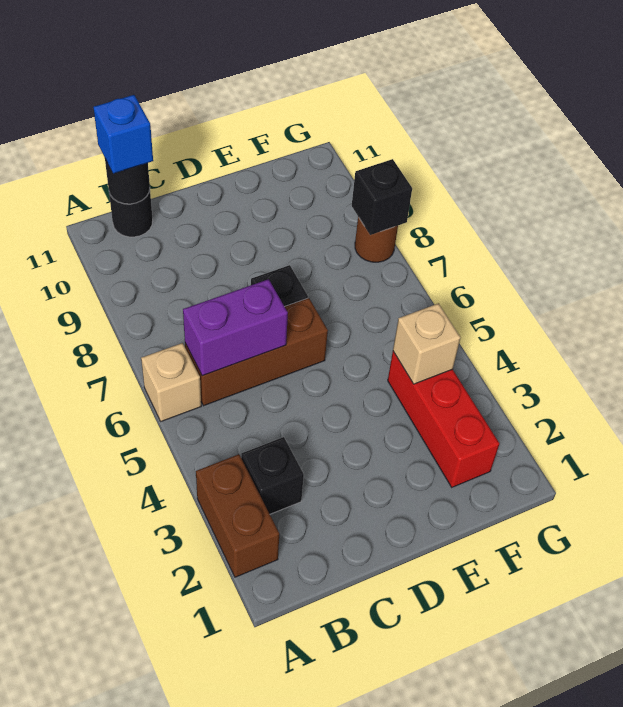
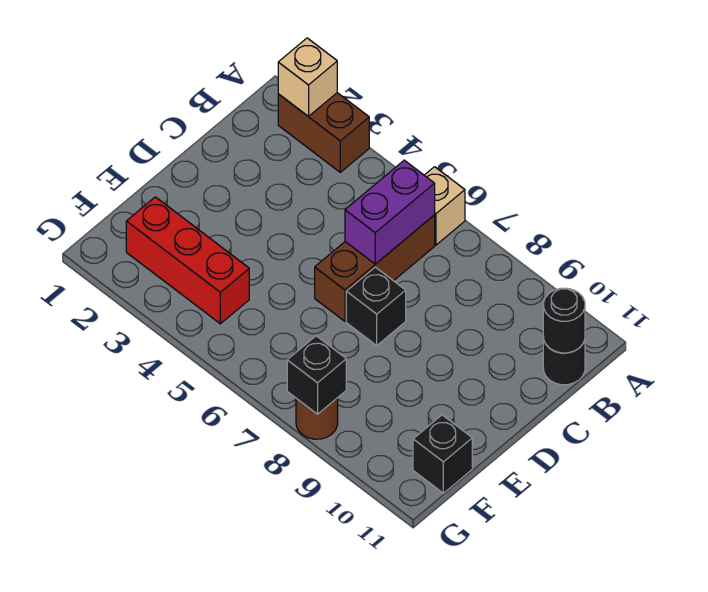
black brick B3 level 1 -> black brick F11 level 1
blue brick B11 level 3 -> none
tan brick F4 level 2 -> tan brick A2 level 2

